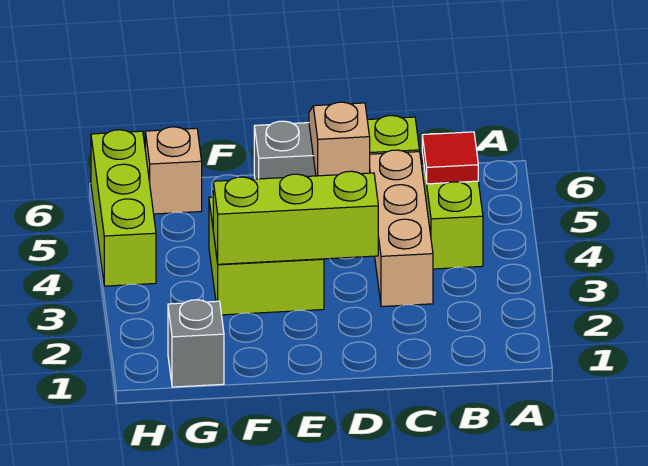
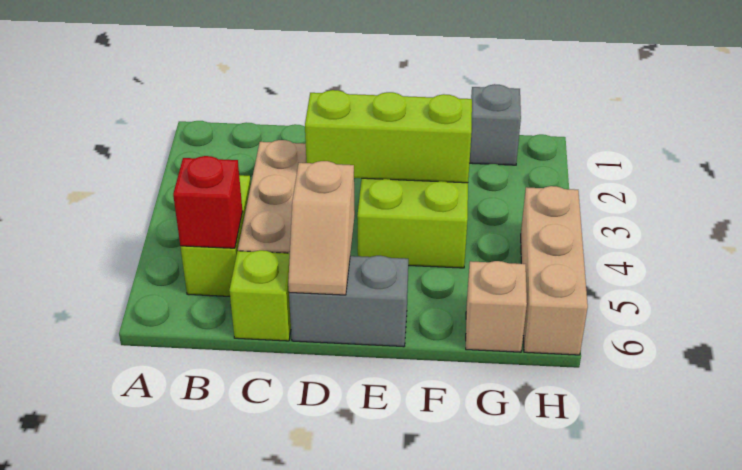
red tile B5 level 2 -> red brick B5 level 2
lime brick H4:H6 level 1 -> tan brick H4:H6 level 1

